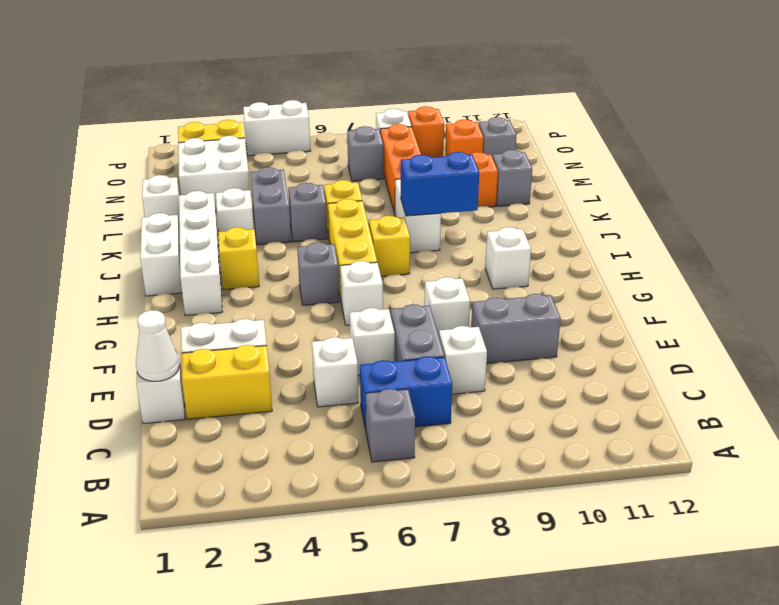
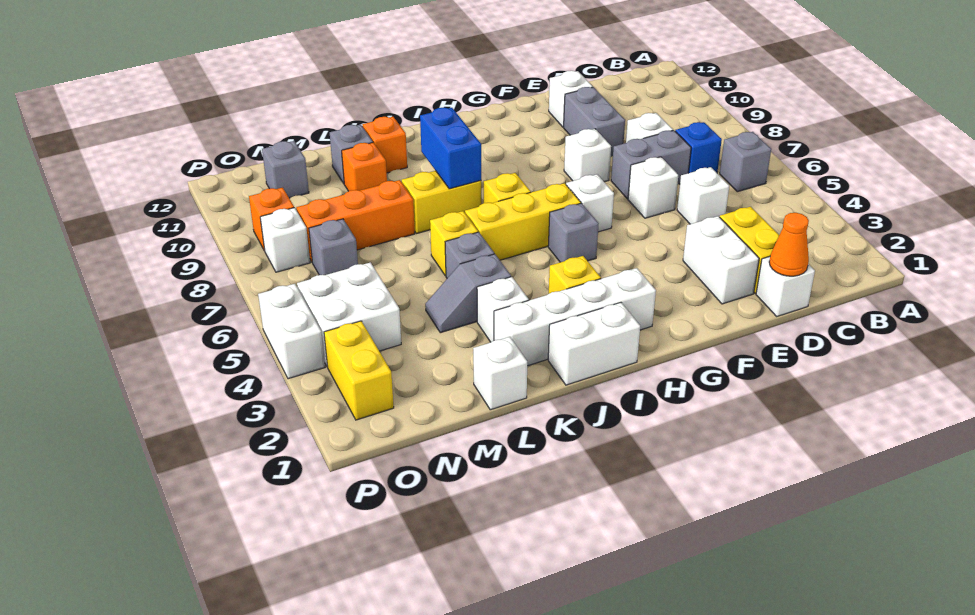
blue brick C6:C7 level 1 -> blue brick C7 level 1
white cone D1 level 2 -> orange cone D1 level 2
white brick H10 level 1 -> white brick E11 level 1
white brick J8:K8 level 1 -> yellow brick J8:K8 level 1
grey brick K4:L4 level 1 -> grey slope K4:L4 level 1 top K
white brick M2:N3 level 1 -> white brick N4:O5 level 1
orange brick N10 level 1 -> orange brick K11 level 1

